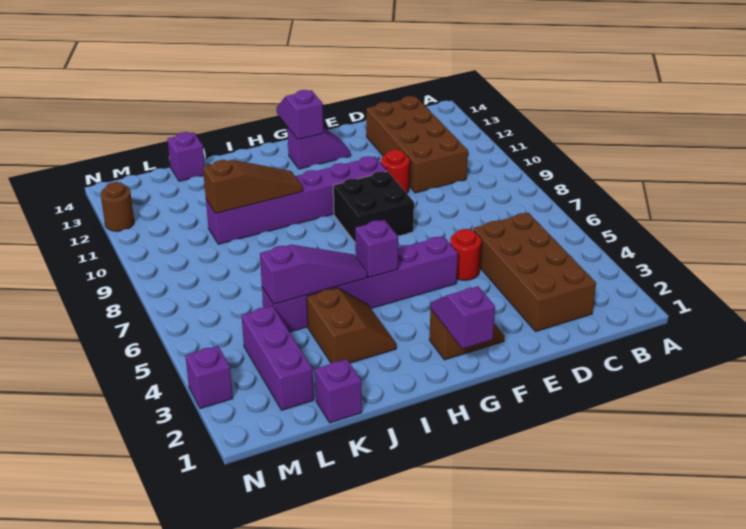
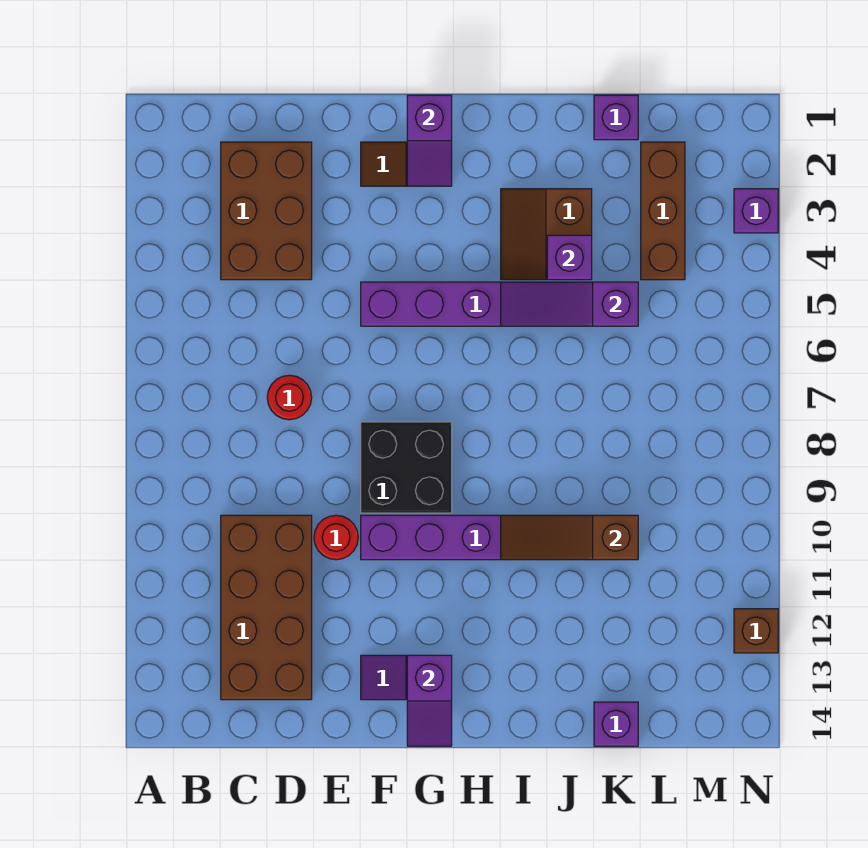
brown brick C2:D5 level 1 -> brown brick C2:D4 level 1
red round brick E5 level 1 -> red round brick D7 level 1
purple brick H5 level 2 -> purple brick J4 level 2
purple brick L2:L4 level 1 -> brown brick L2:L4 level 1
brown round brick N12 level 1 -> brown brick N12 level 1

